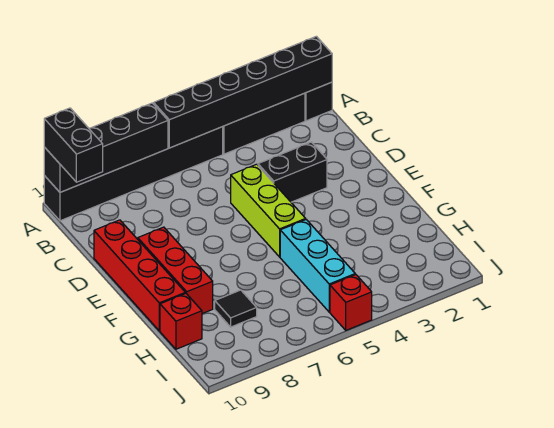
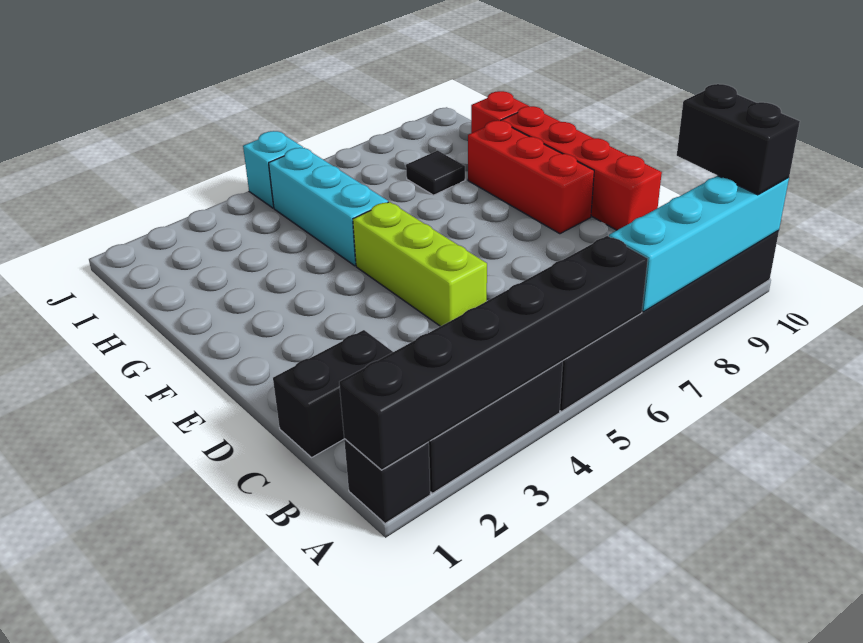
black brick A7:A10 level 2 -> cyan brick A7:A10 level 2
black brick D3:D4 level 1 -> black brick C1:C2 level 1
red brick J5 level 1 -> cyan brick J5 level 1

